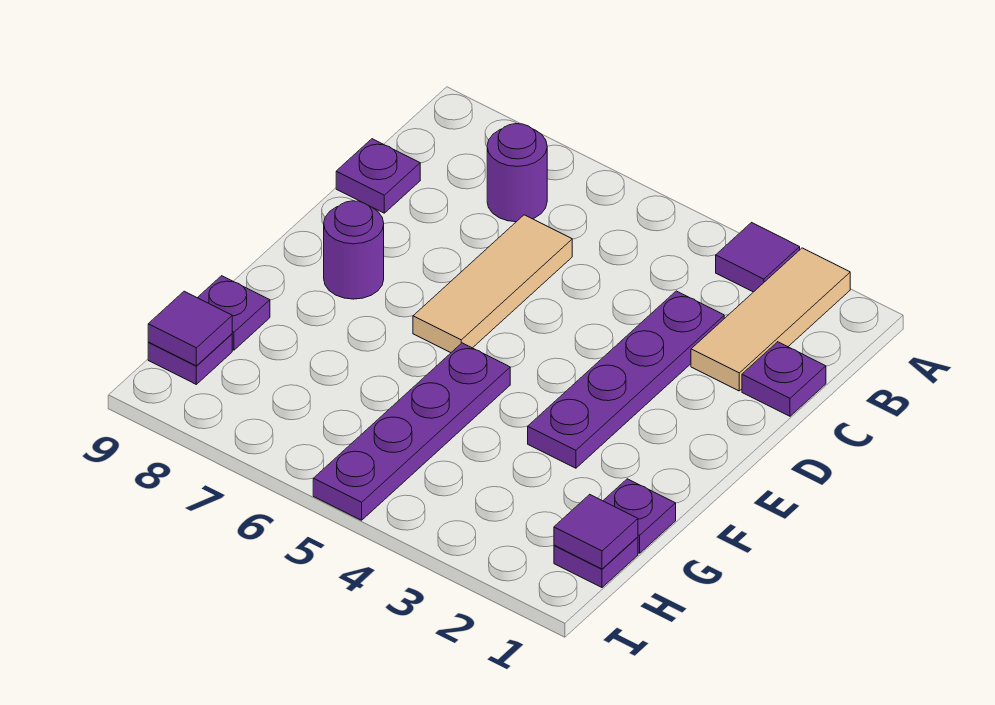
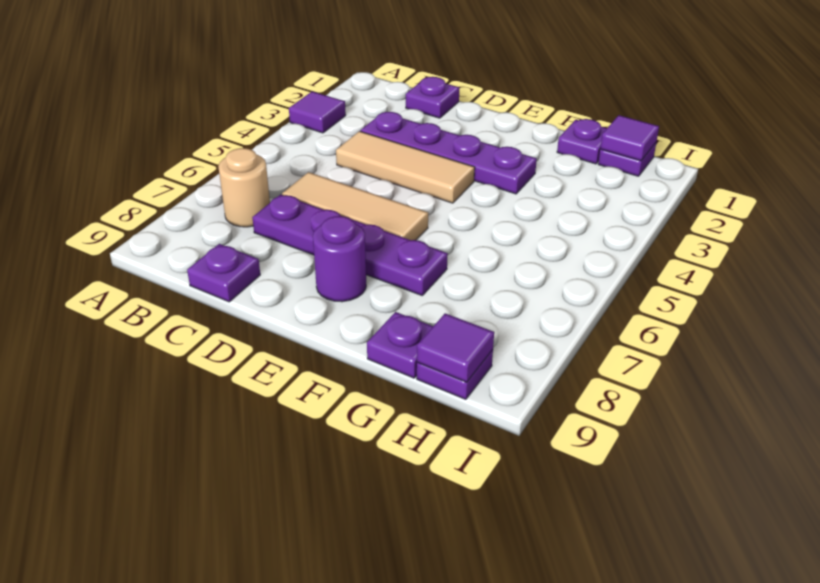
tan tile A2:C2 level 1 -> tan tile C4:E4 level 1
purple round brick B7 level 1 -> tan round brick B7 level 1
purple plate F5:I5 level 1 -> purple plate C7:F7 level 1

